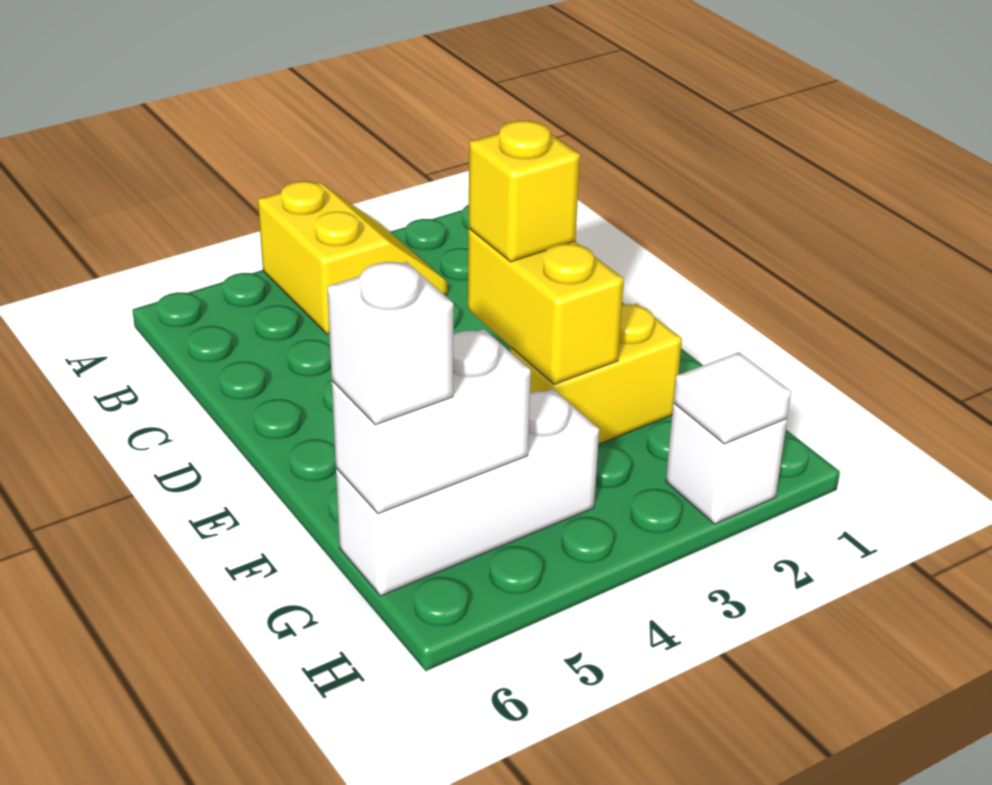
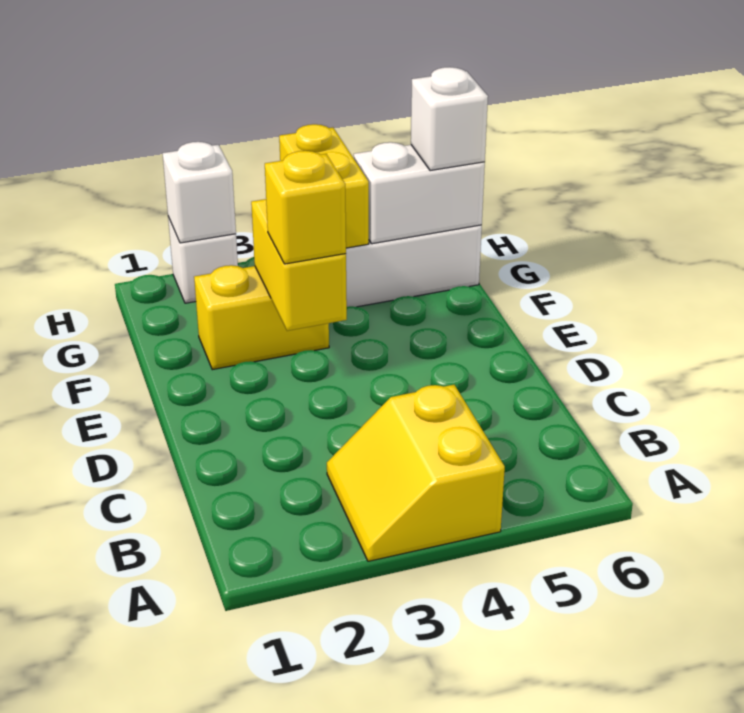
none -> yellow brick G4:H4 level 2
white tile H2 level 2 -> white brick H2 level 2

